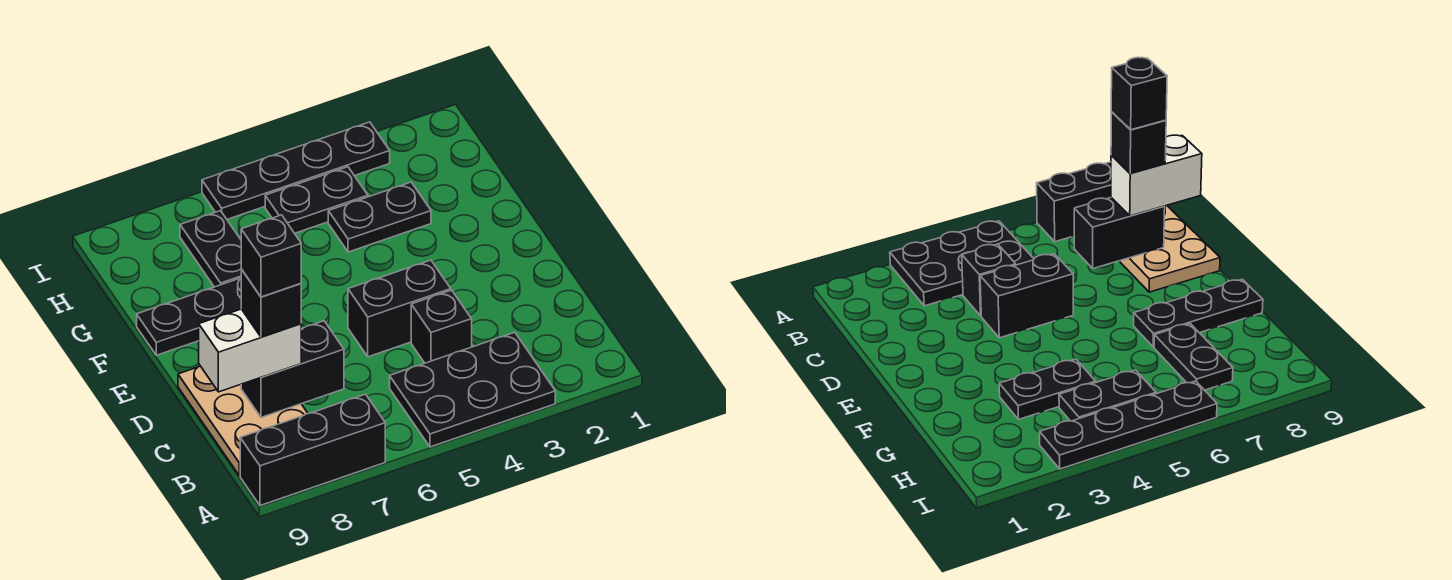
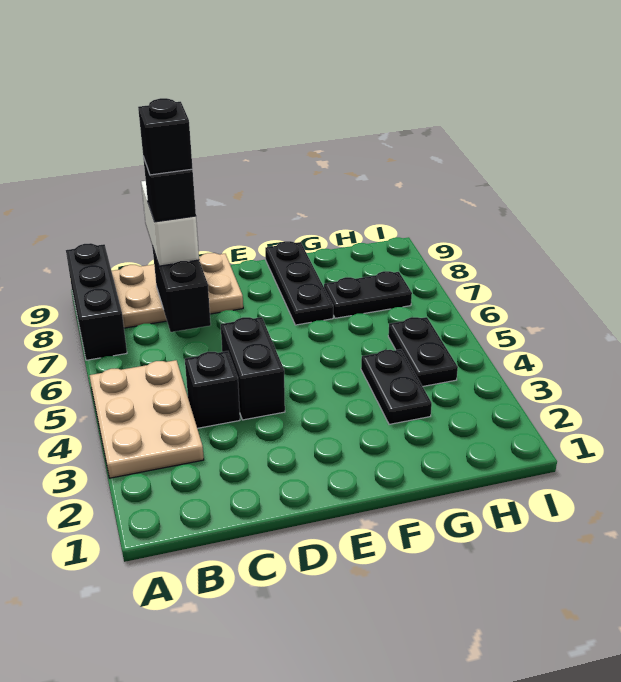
black plate A3:B5 level 1 -> tan plate A3:B5 level 1
black plate I3:I6 level 1 -> none

